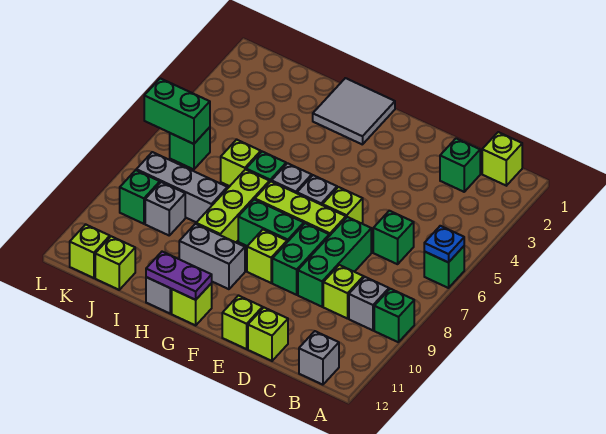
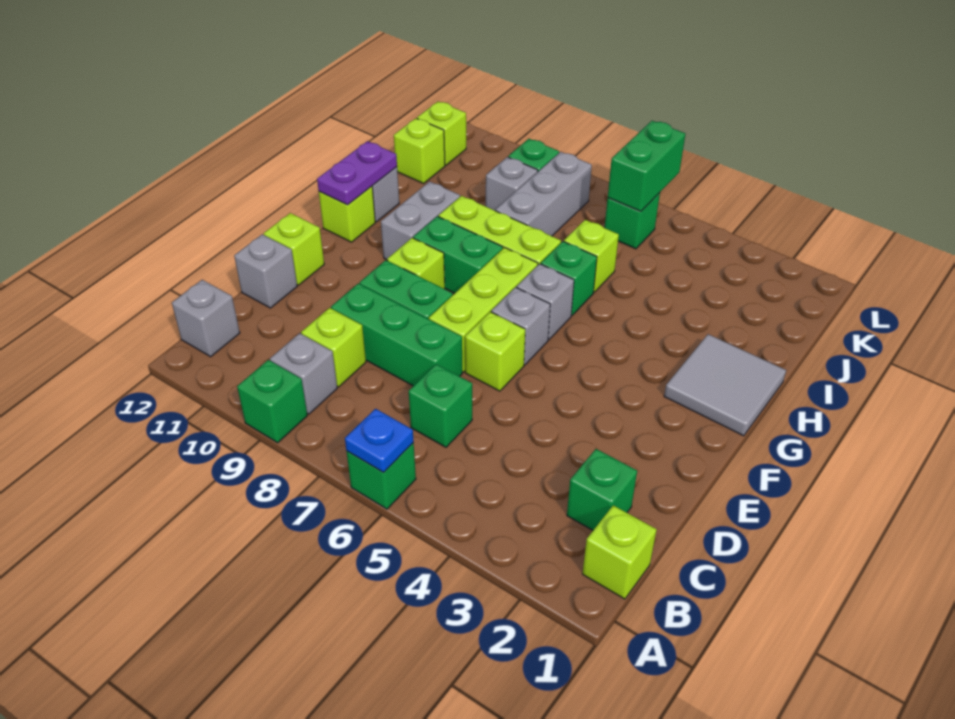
lime brick D12 level 1 -> grey brick D12 level 1
green brick F8:G8 level 1 -> green brick G8:G9 level 1

